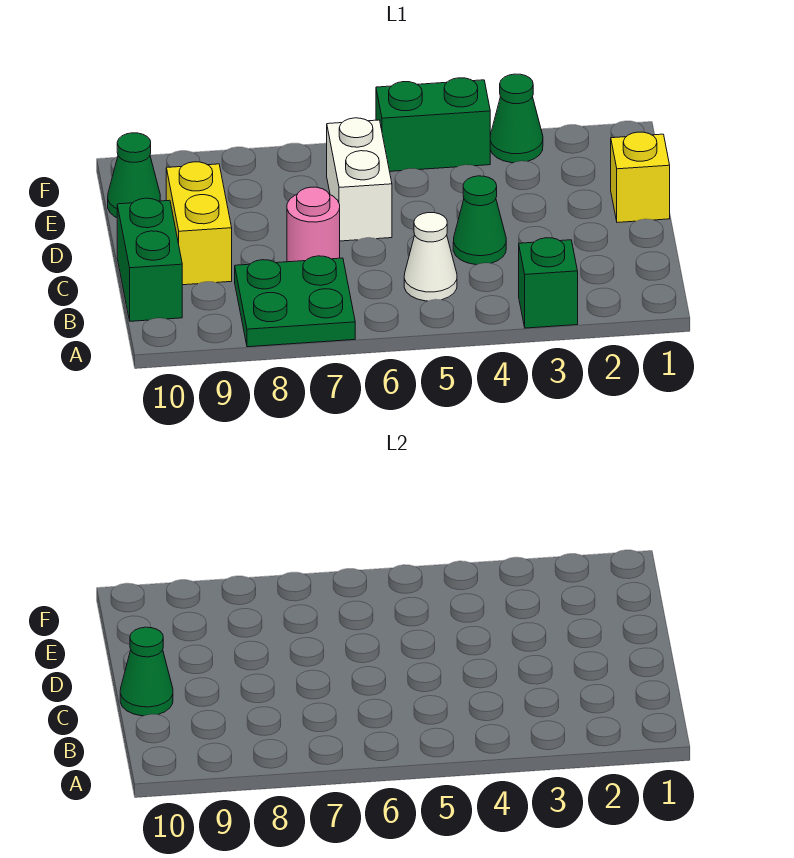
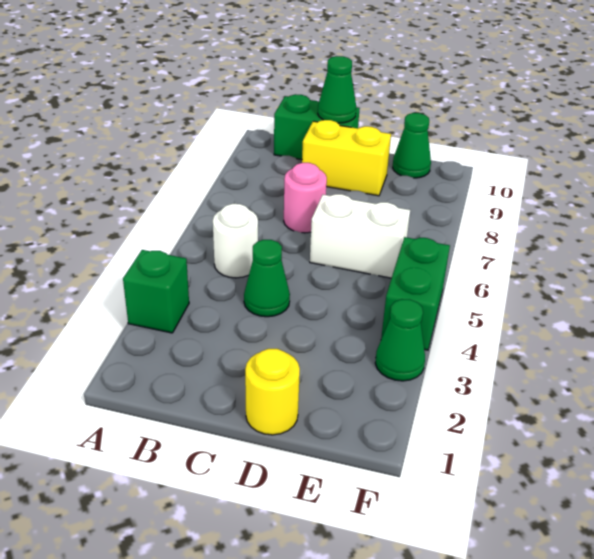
green plate A7:B8 level 1 -> none
white cone B5 level 1 -> white round brick B5 level 1
yellow brick D1 level 1 -> yellow round brick D1 level 1

